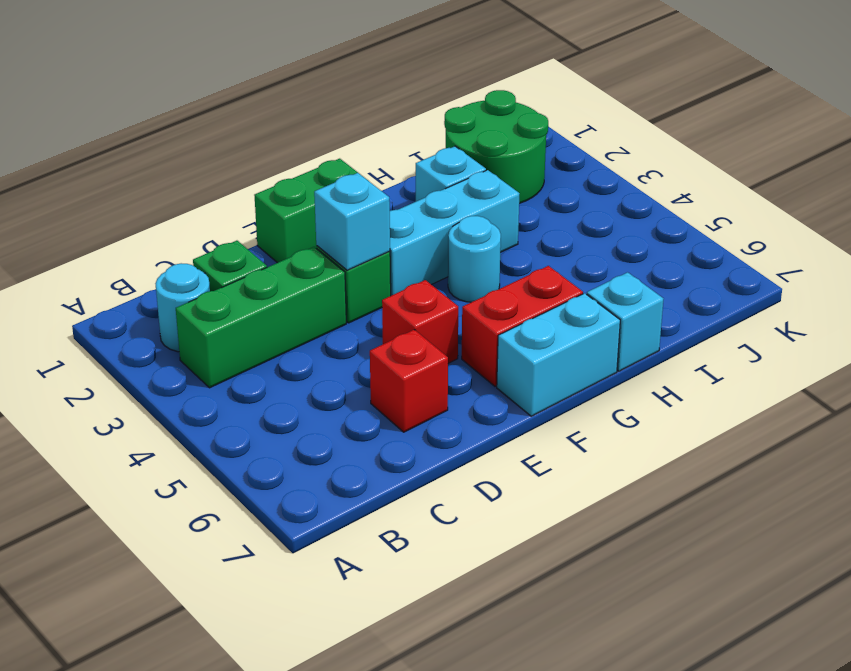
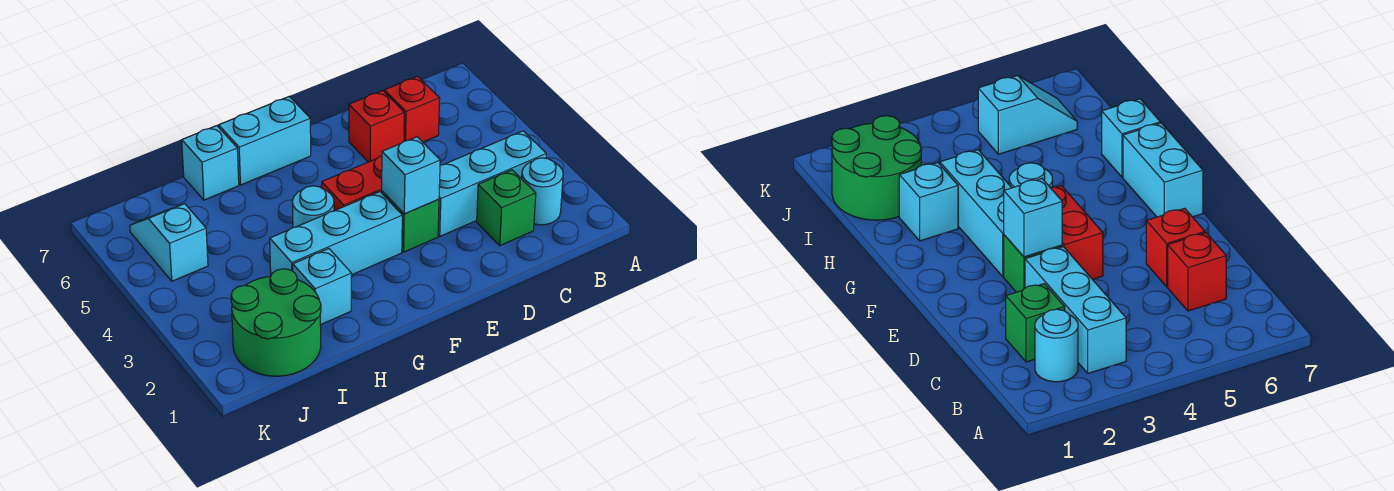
green brick B3:D3 level 1 -> cyan brick B3:D3 level 1
green brick E1:F1 level 1 -> none
red brick E5 level 1 -> red brick C6 level 1
red brick F6:G6 level 1 -> red brick E4:F4 level 1
none -> cyan slope J5:J6 level 1 top 5

